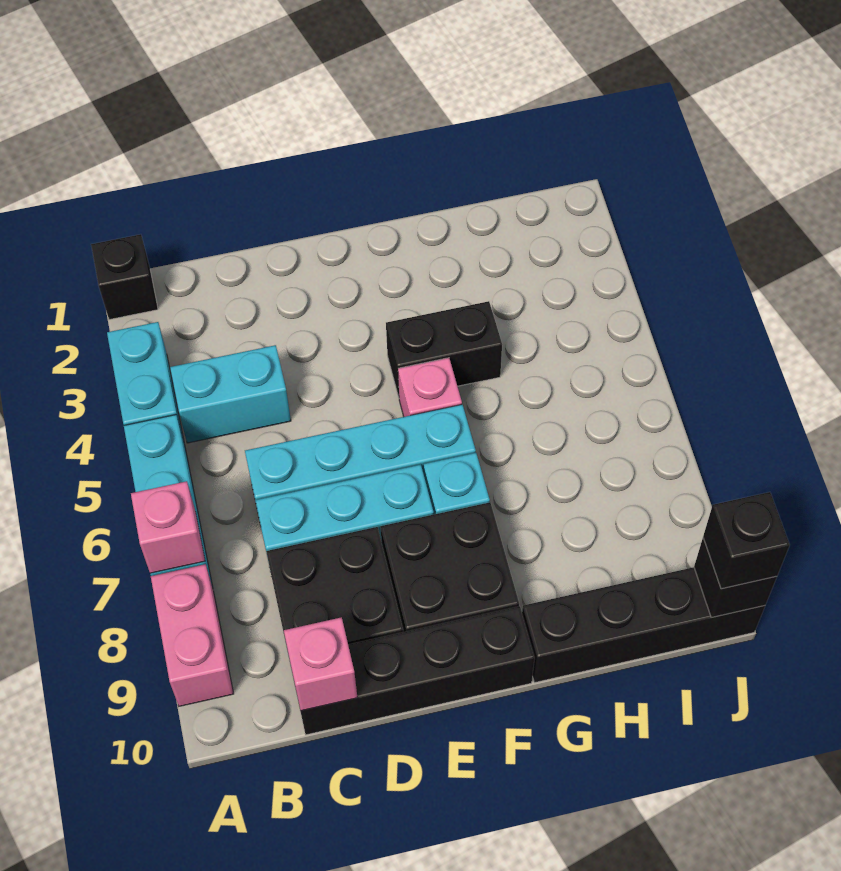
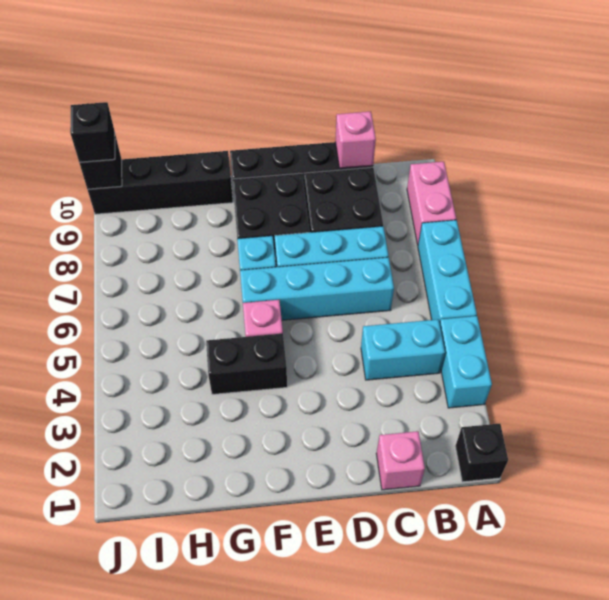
pink brick A7 level 2 -> pink brick C1 level 1

